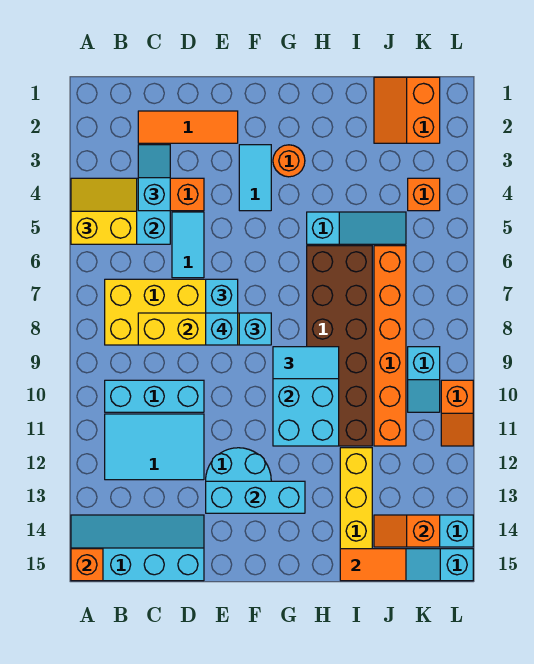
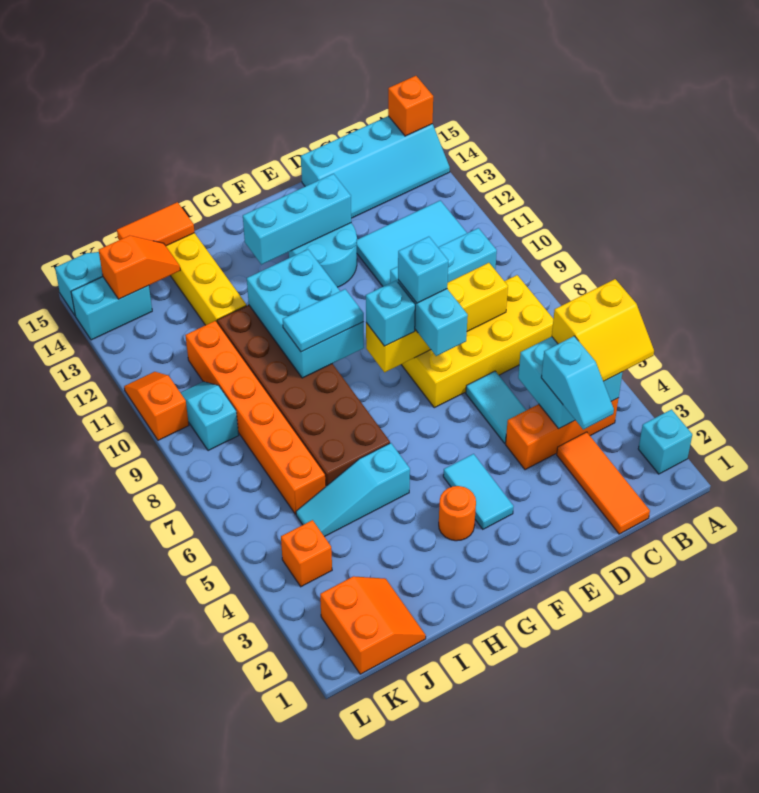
none -> cyan brick A2 level 1
orange tile C2:E2 level 1 -> orange tile C1:C3 level 1

